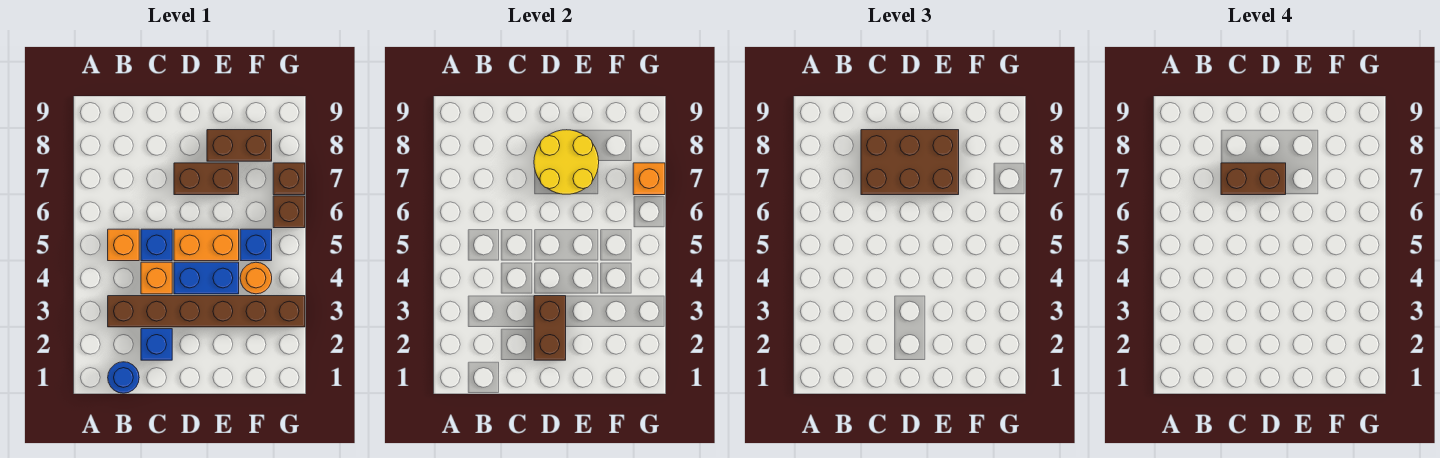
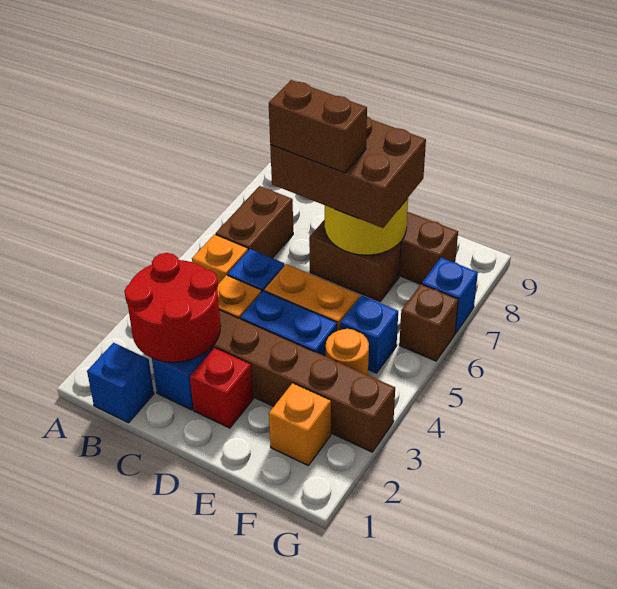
blue round brick B1 level 1 -> blue brick B1 level 1
none -> red round brick B2:C3 level 2
none -> red brick D2 level 1
brown brick D2:D3 level 2 -> brown brick B6:B7 level 1
brown brick G7 level 1 -> blue brick G7 level 1
orange brick G7 level 2 -> orange brick F2 level 1

